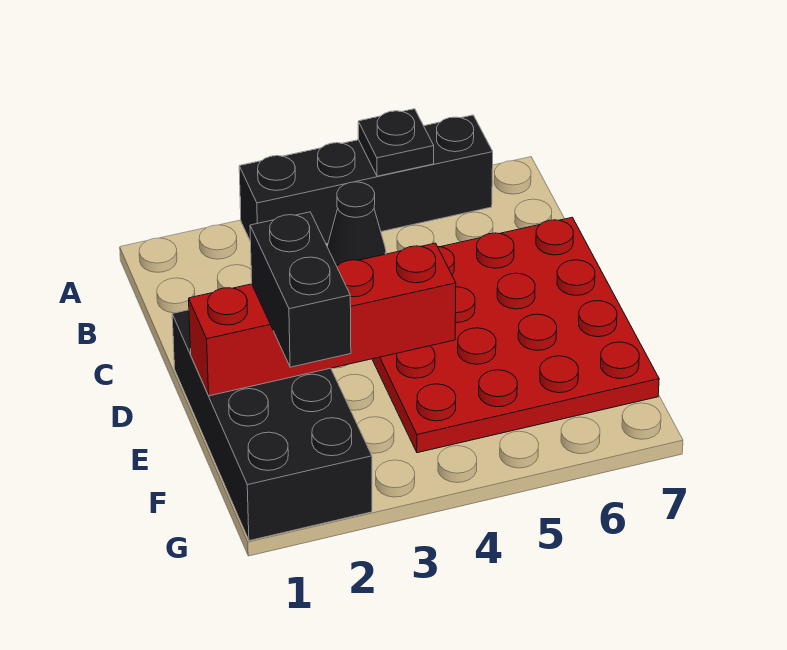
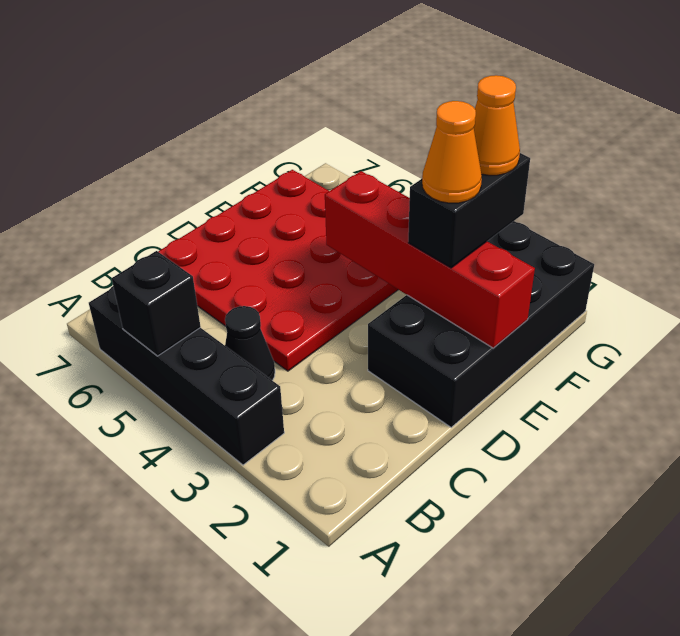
black plate A5 level 2 -> black brick A5 level 2
none -> orange cone E2 level 4
none -> orange cone F2 level 4

